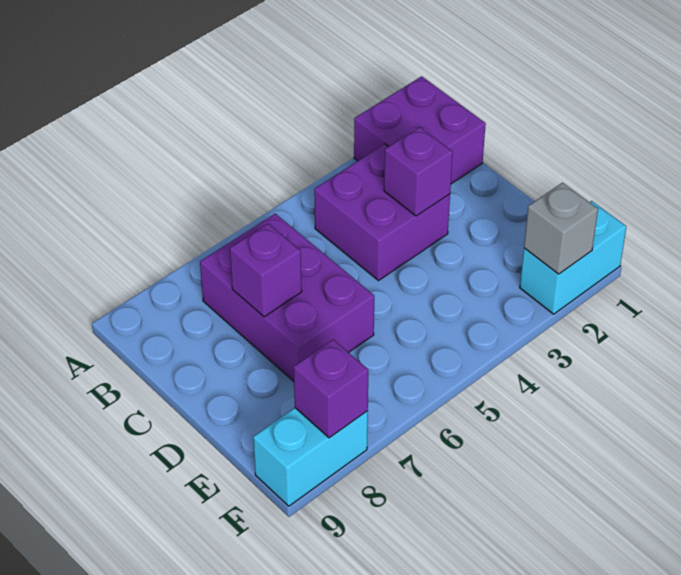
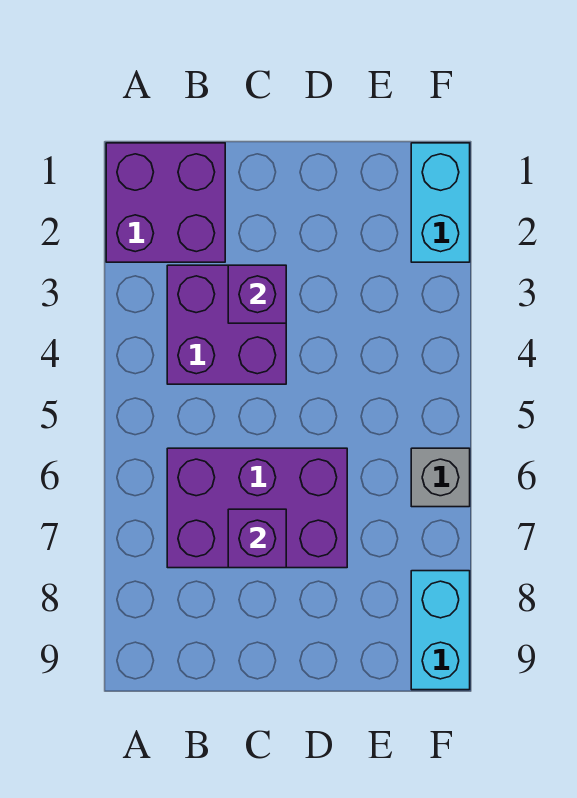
grey brick F2 level 2 -> grey brick F6 level 1
purple brick F8 level 2 -> none

